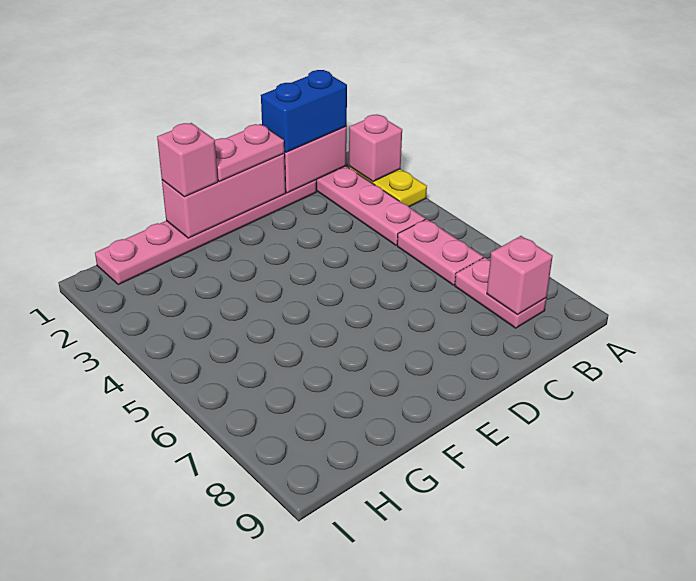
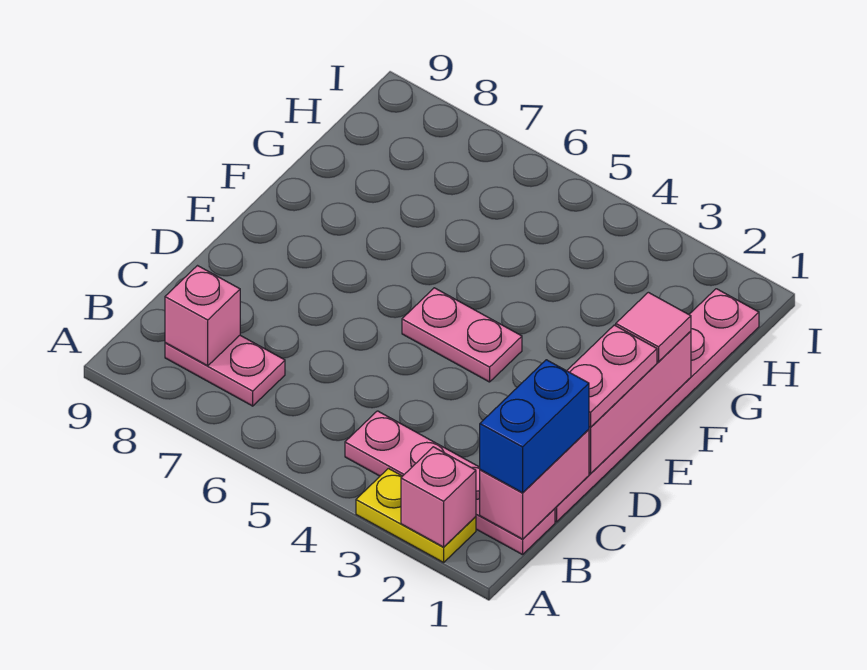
pink plate B5:B6 level 1 -> pink plate E4:E5 level 1
pink brick F1 level 3 -> pink tile F1 level 3

